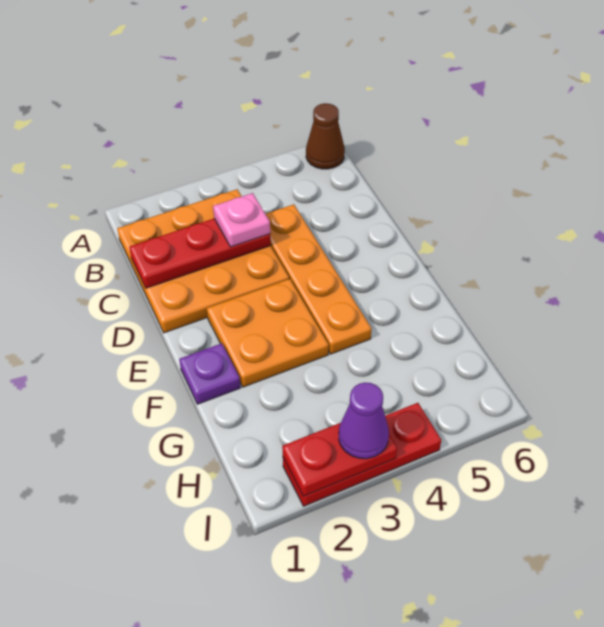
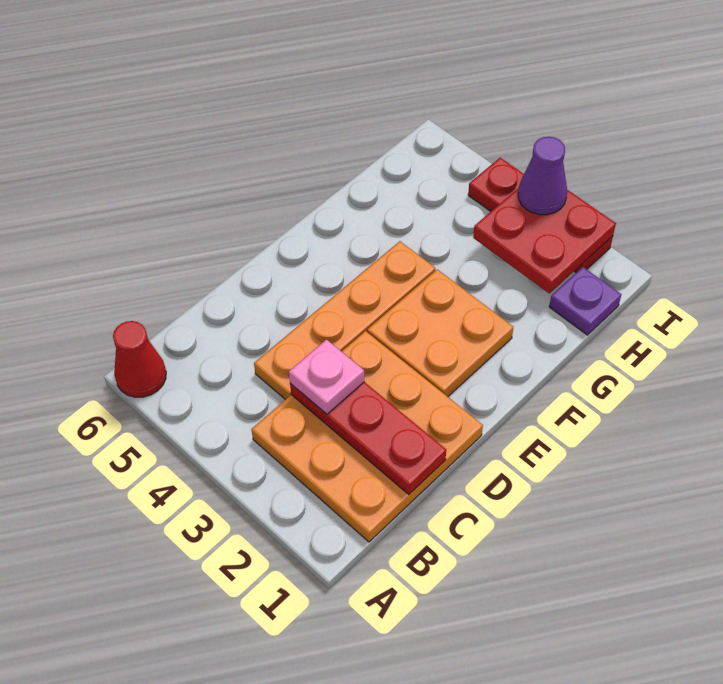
brown cone A6 level 1 -> red cone A6 level 1
purple plate F1 level 1 -> purple plate H1 level 1
red plate I2:I3 level 2 -> red plate H2:I3 level 2

